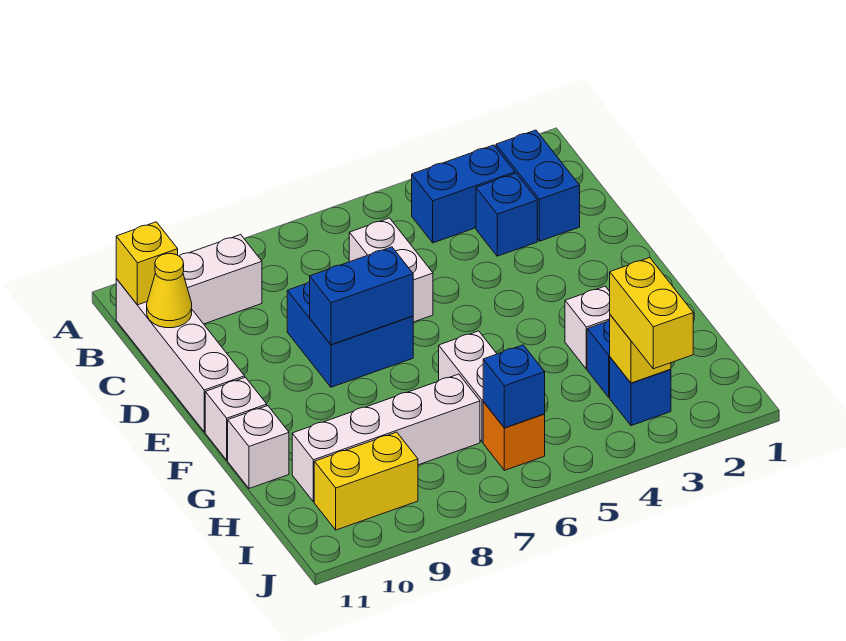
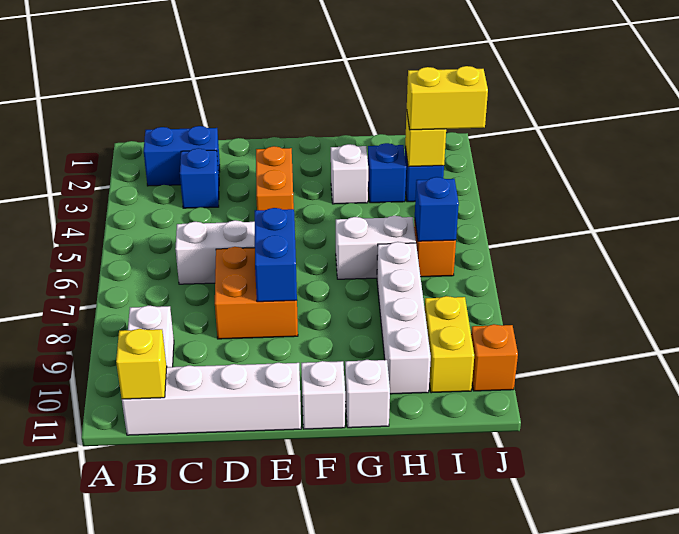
blue brick B3:B4 level 1 -> none
yellow cone C11 level 2 -> none
blue brick D7:E8 level 1 -> orange brick D7:E8 level 1
none -> orange brick E3:E4 level 1
none -> orange brick J10 level 1

